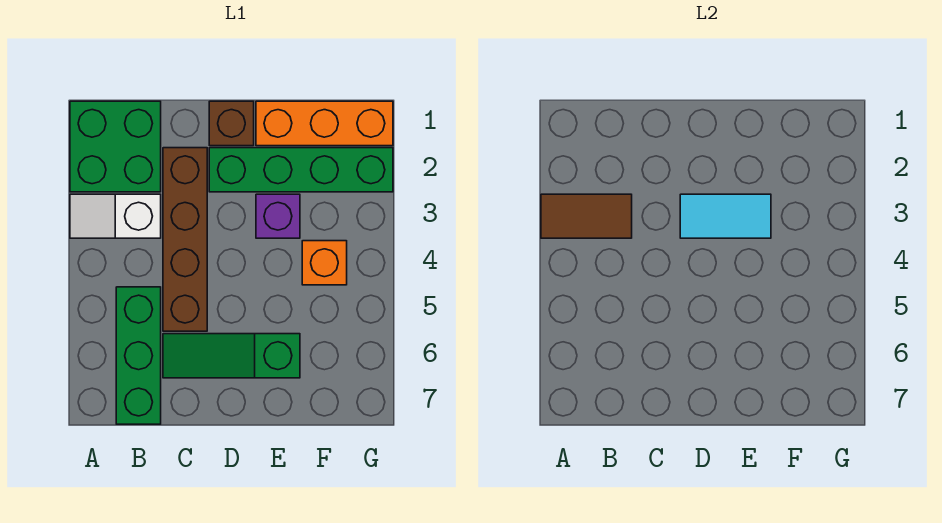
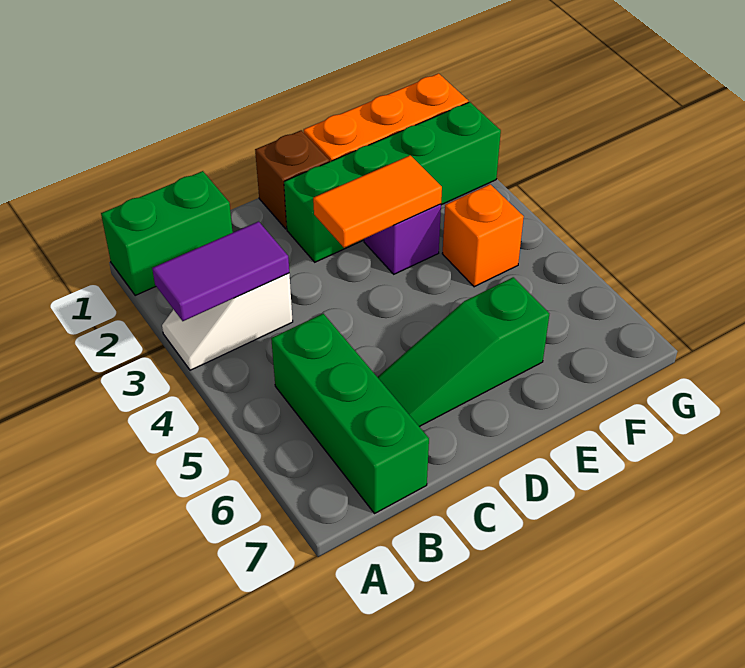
green brick A1:B2 level 1 -> green brick A1:B1 level 1
brown tile A3:B3 level 2 -> purple tile A3:B3 level 2
brown brick C2:C5 level 1 -> none
cyan tile D3:E3 level 2 -> orange tile D3:E3 level 2

